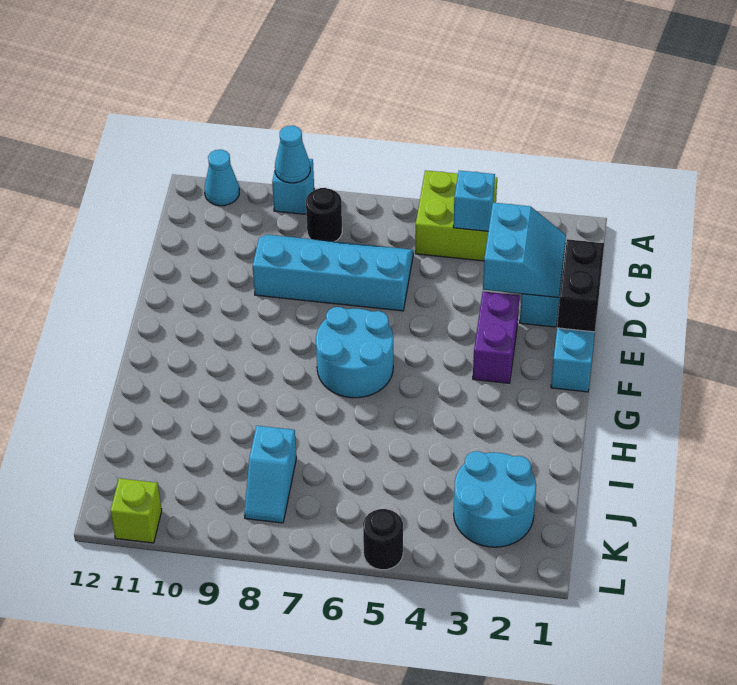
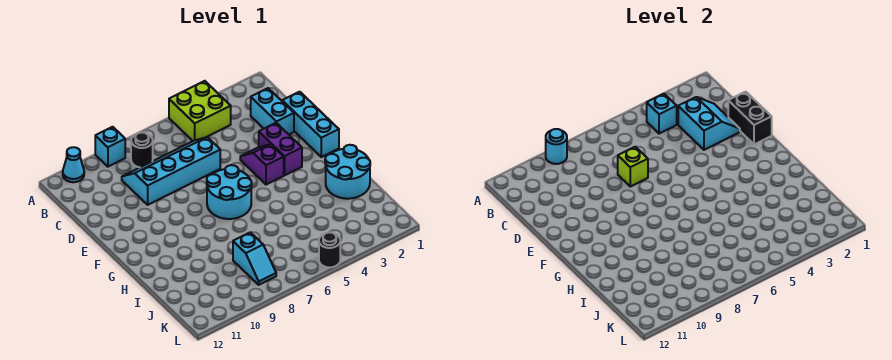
cyan cone A9 level 2 -> cyan round brick A9 level 2
none -> purple slope E4:F4 level 1 top F
cyan round brick J2:K3 level 1 -> cyan round brick H1:I2 level 1
lime brick L11 level 1 -> lime brick D7 level 2

